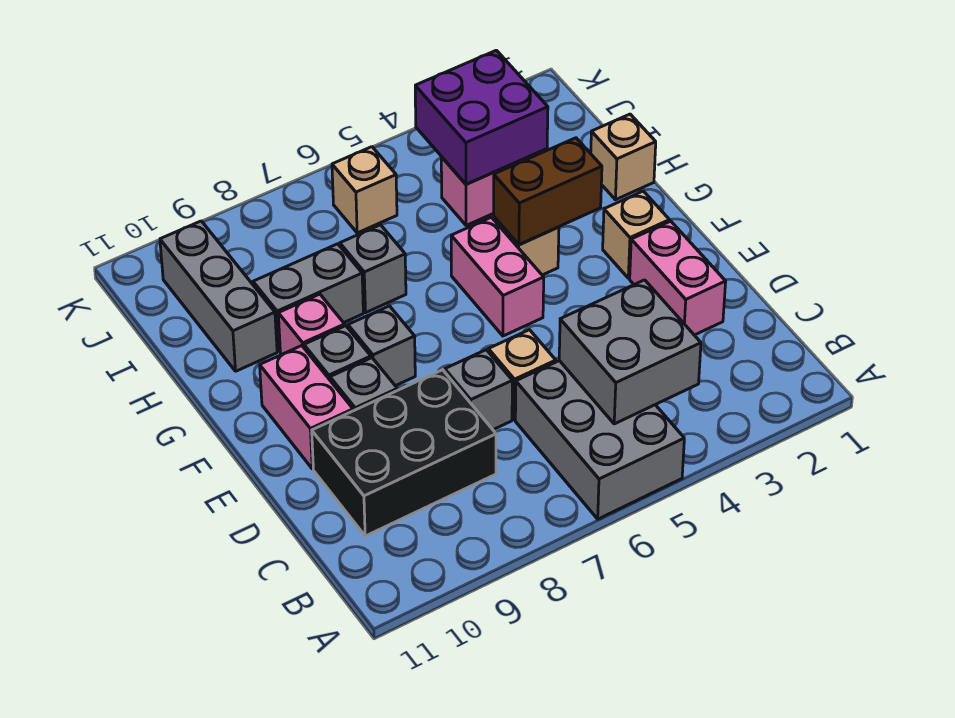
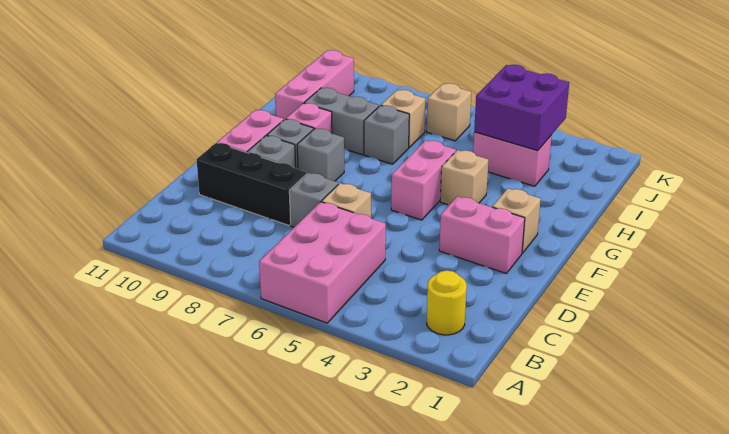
grey brick A5:C6 level 1 -> pink brick A5:C6 level 1
none -> yellow round brick B2 level 1
grey brick B4:C5 level 2 -> none
black brick C8:D10 level 1 -> black brick D8:D10 level 1
pink brick D2:E2 level 1 -> pink brick E2:E3 level 1
brown brick G3:G4 level 2 -> none
tan brick H1 level 1 -> tan brick I7 level 1
grey brick H10:J10 level 1 -> pink brick H10:J10 level 1

